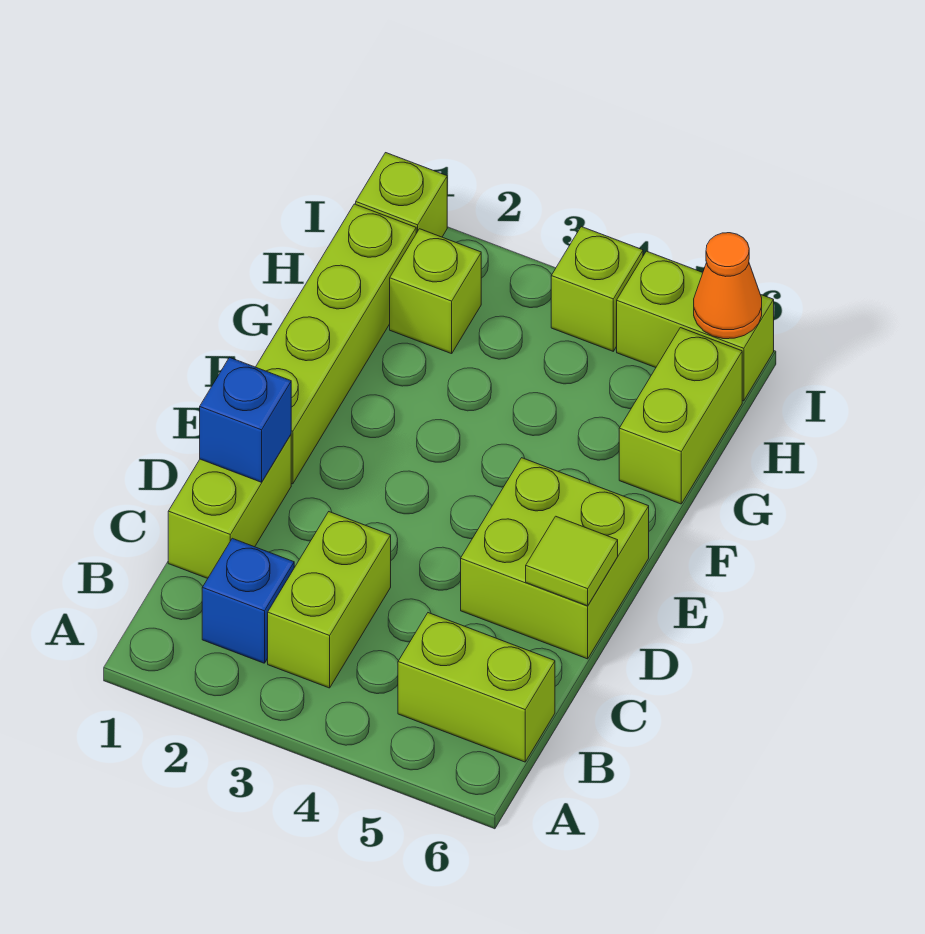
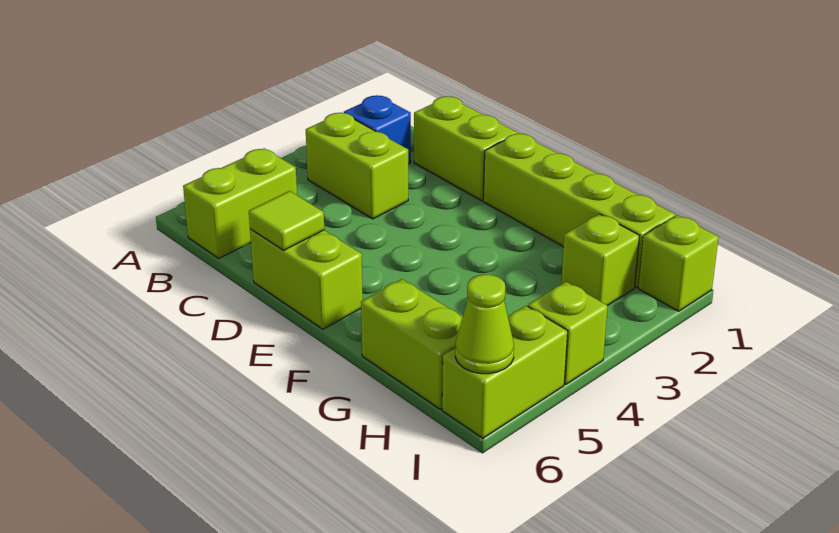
blue brick D1 level 2 -> none
lime brick D5:E6 level 1 -> lime brick D6:E6 level 1
orange cone I6 level 2 -> lime cone I6 level 2

